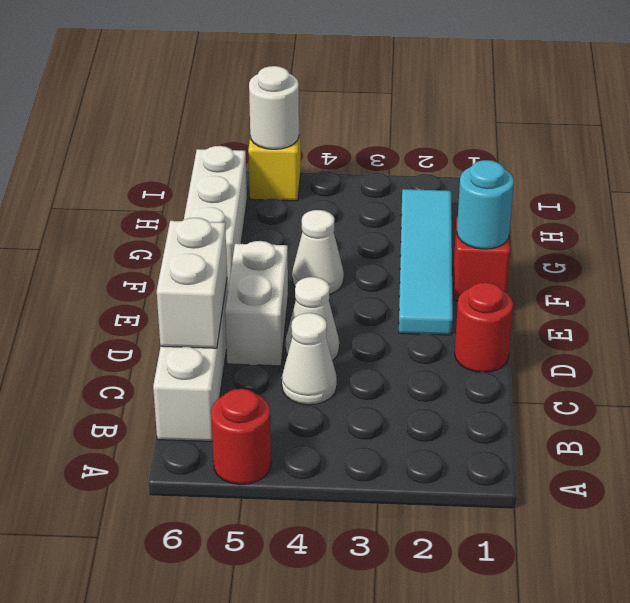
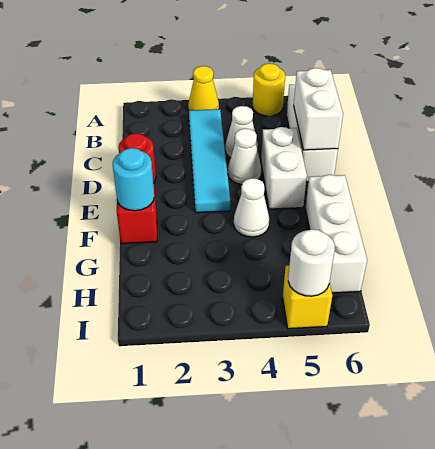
none -> yellow cone A3 level 1
red round brick A5 level 1 -> yellow round brick A5 level 1
cyan tile E2:H2 level 1 -> cyan tile B3:E3 level 1

